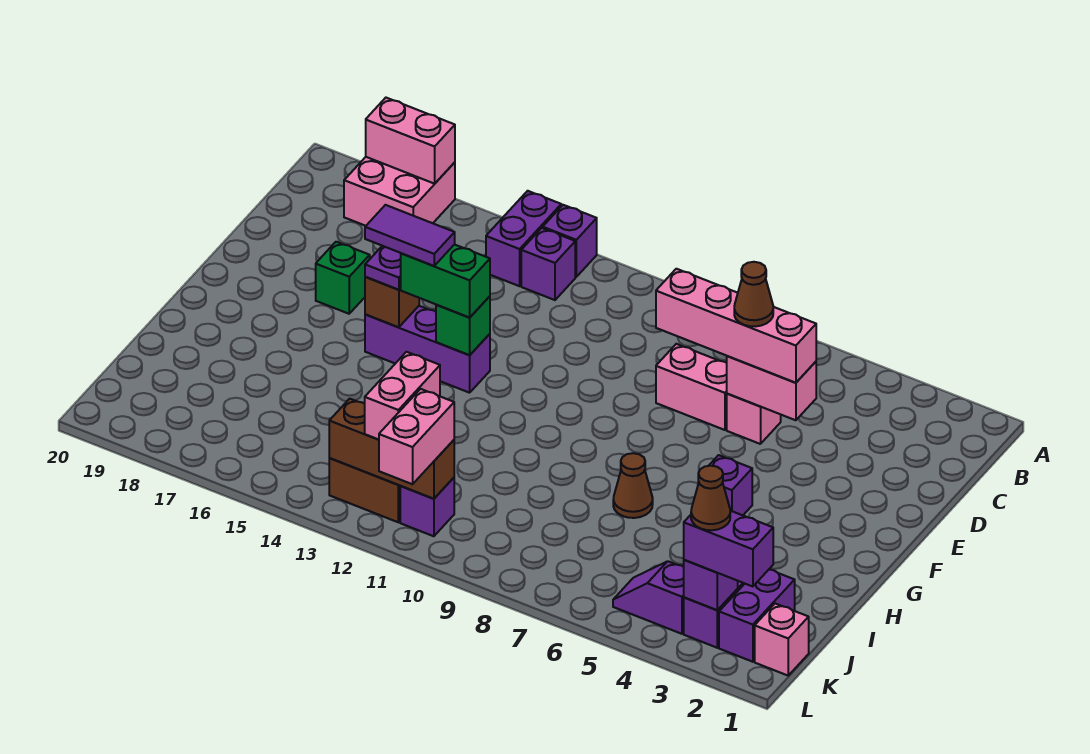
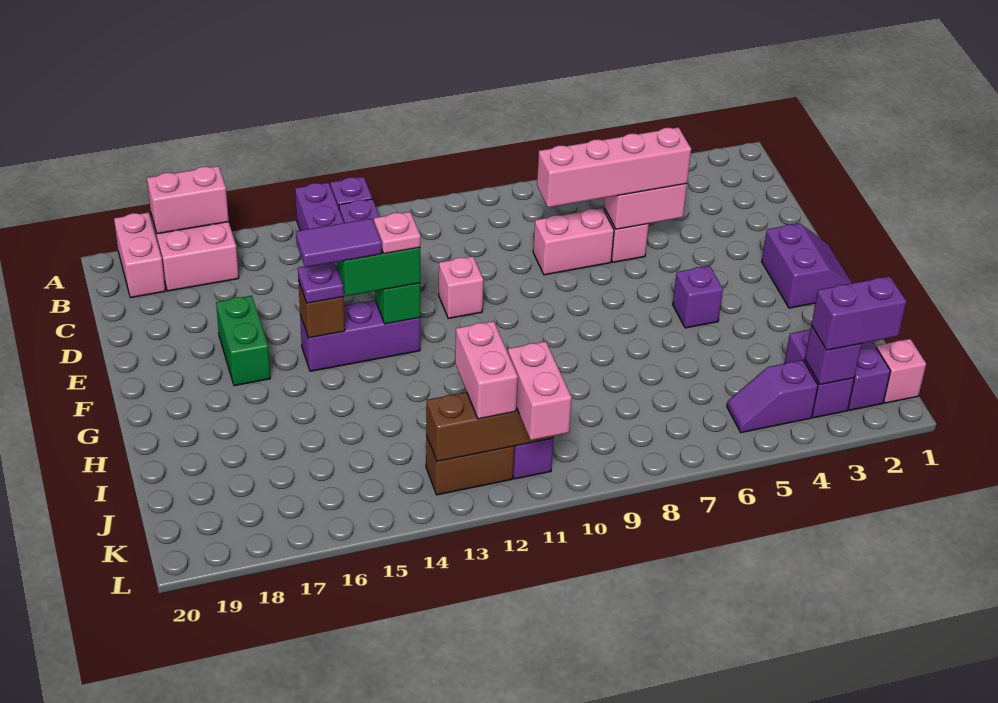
none -> pink brick A19:B19 level 1
brown cone D6 level 4 -> none
none -> pink brick E11 level 1
green brick E17 level 1 -> green brick E17:F17 level 1
none -> purple slope F1:G2 level 1 top 2
none -> pink plate F13 level 4
brown cone H7 level 1 -> none
brown cone K3 level 4 -> none

